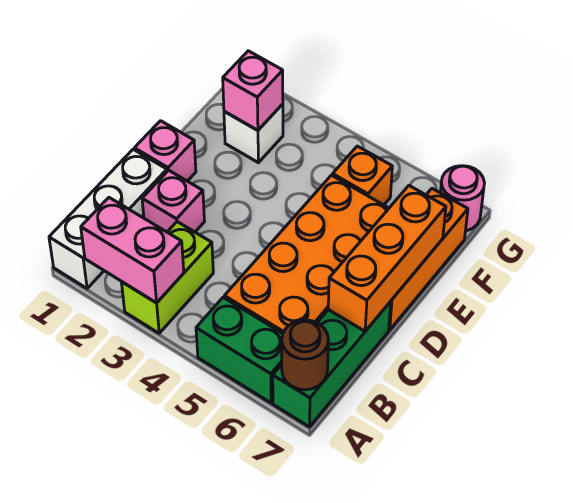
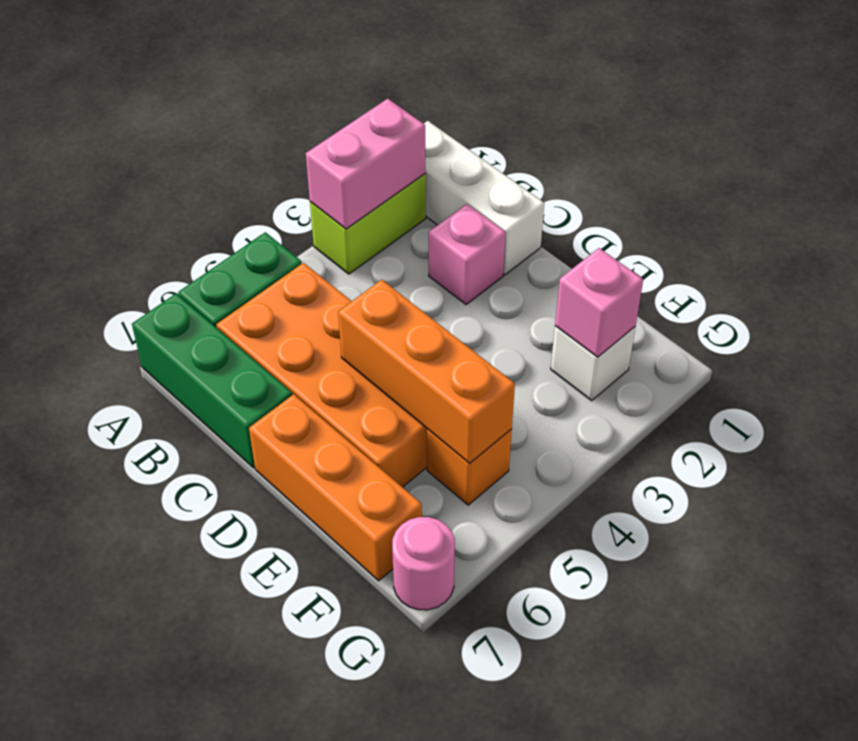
lime brick A3:B3 level 1 -> lime brick A2:A3 level 1
brown round brick A7 level 2 -> none
orange brick C7:E7 level 2 -> orange brick D5:F5 level 2
pink brick D1 level 1 -> none

